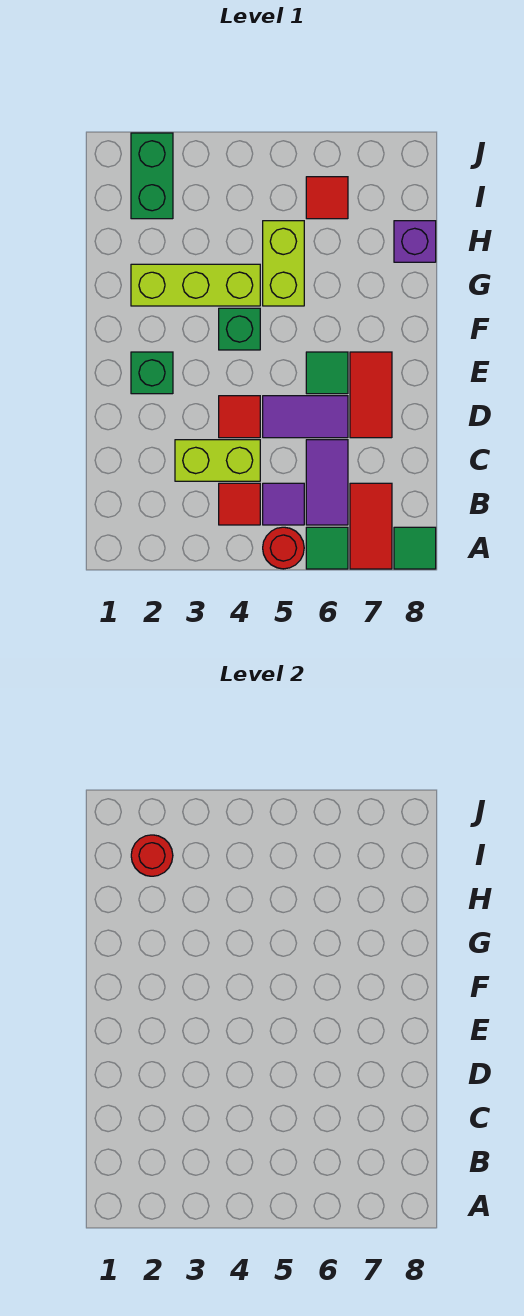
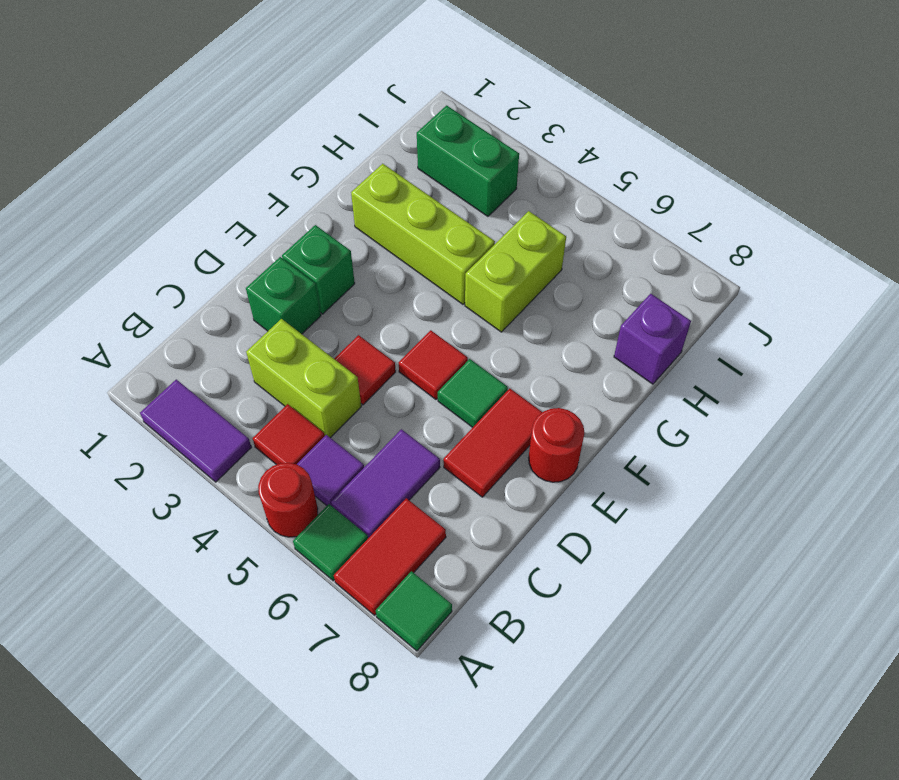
purple tile D5:D6 level 1 -> purple tile A2:A3 level 1
green brick F4 level 1 -> green brick D2 level 1
green brick I2:J2 level 1 -> green brick I2:I3 level 1
red round brick I2 level 2 -> red round brick E8 level 1
red tile I6 level 1 -> red tile E5 level 1

